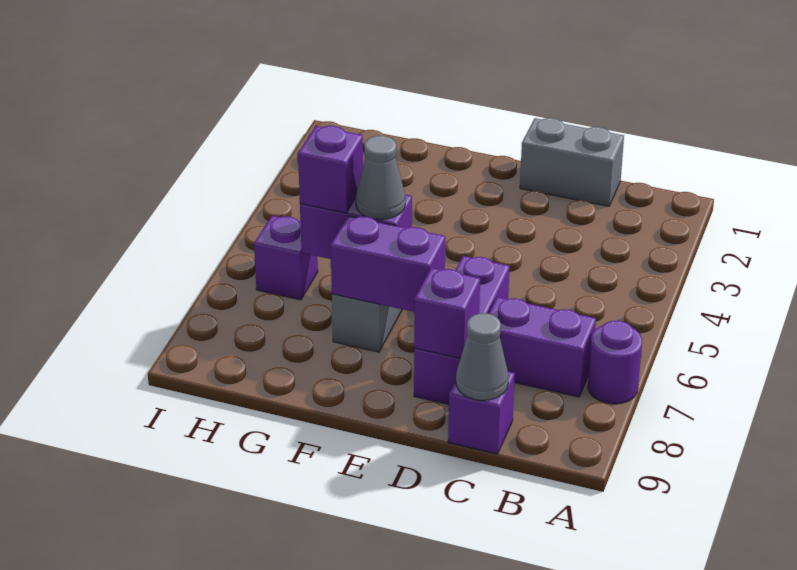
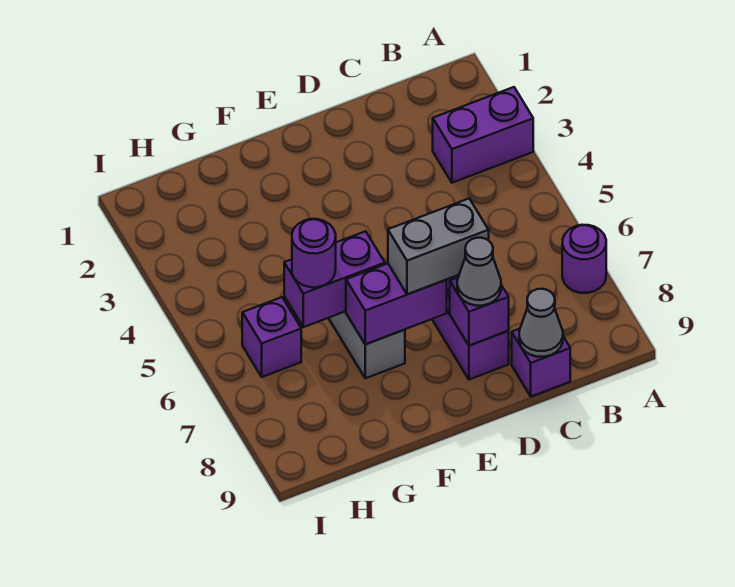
purple brick B7:C7 level 1 -> purple brick A3:B3 level 1
grey brick C1:D1 level 1 -> grey brick D7:E7 level 3
grey cone F6 level 3 -> grey cone D8 level 3
purple brick G6 level 3 -> purple round brick G6 level 3

